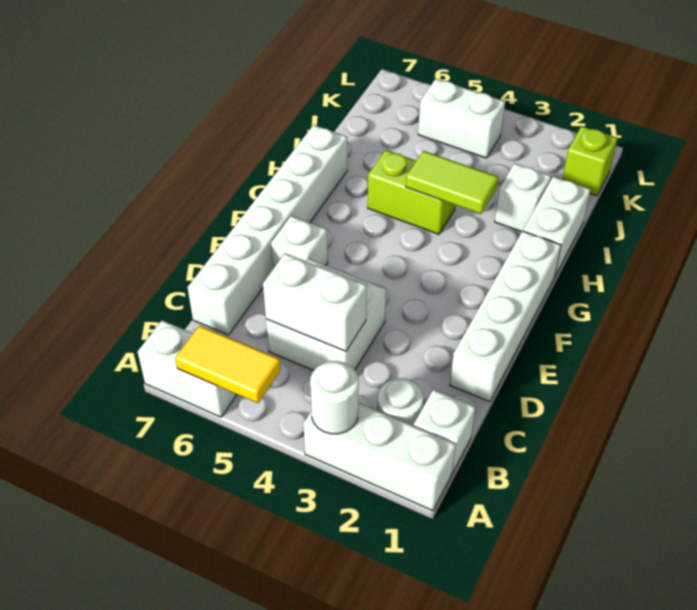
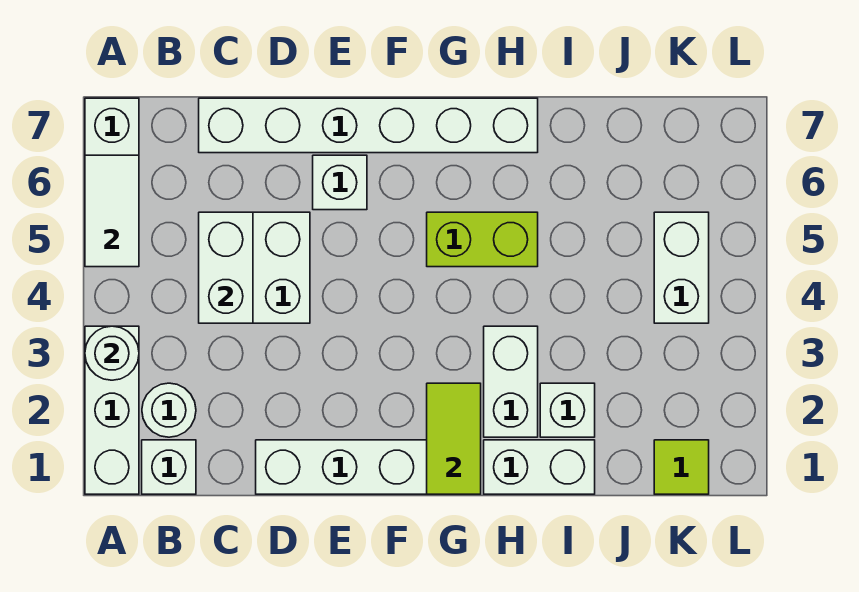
yellow tile A5:A6 level 2 -> white tile A5:A6 level 2
none -> white brick H2:H3 level 1
lime tile H3:H4 level 2 -> lime tile G1:G2 level 2
lime brick H4:H5 level 1 -> lime brick G5:H5 level 1
lime brick K1 level 1 -> lime tile K1 level 1

